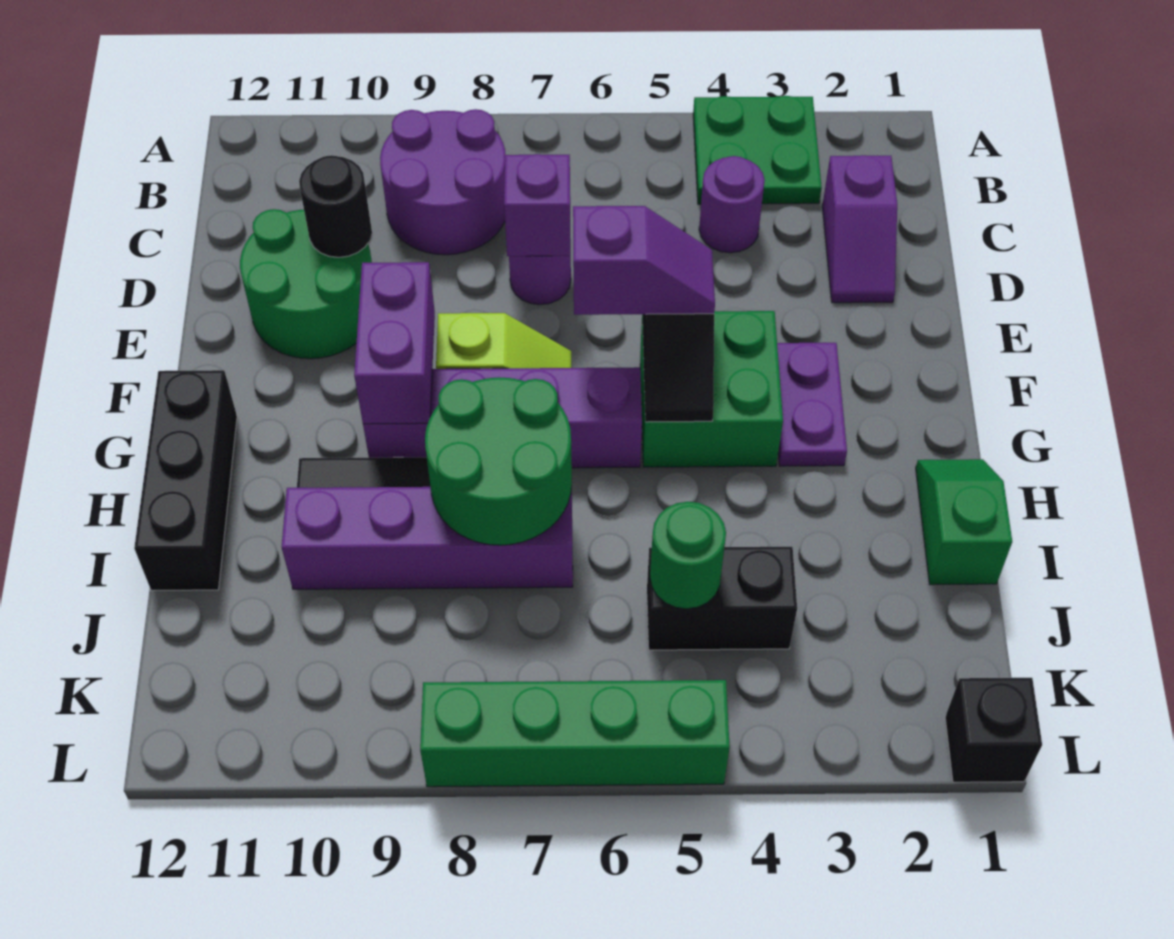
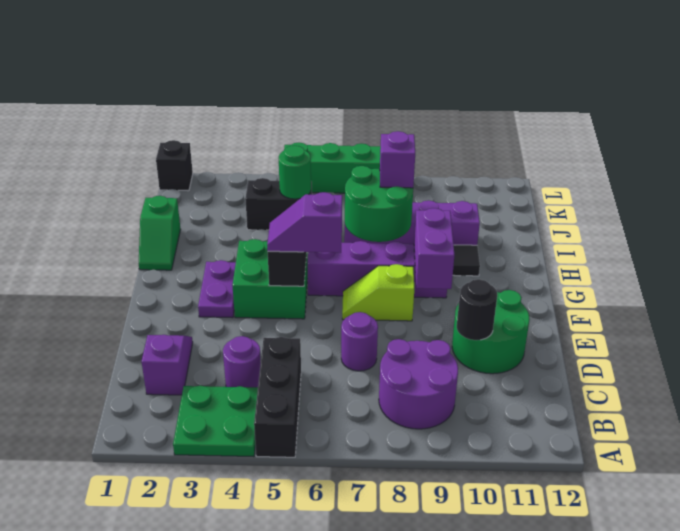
purple brick D7 level 2 -> purple brick I8 level 3
black brick G12:I12 level 1 -> black brick A5:C5 level 1

